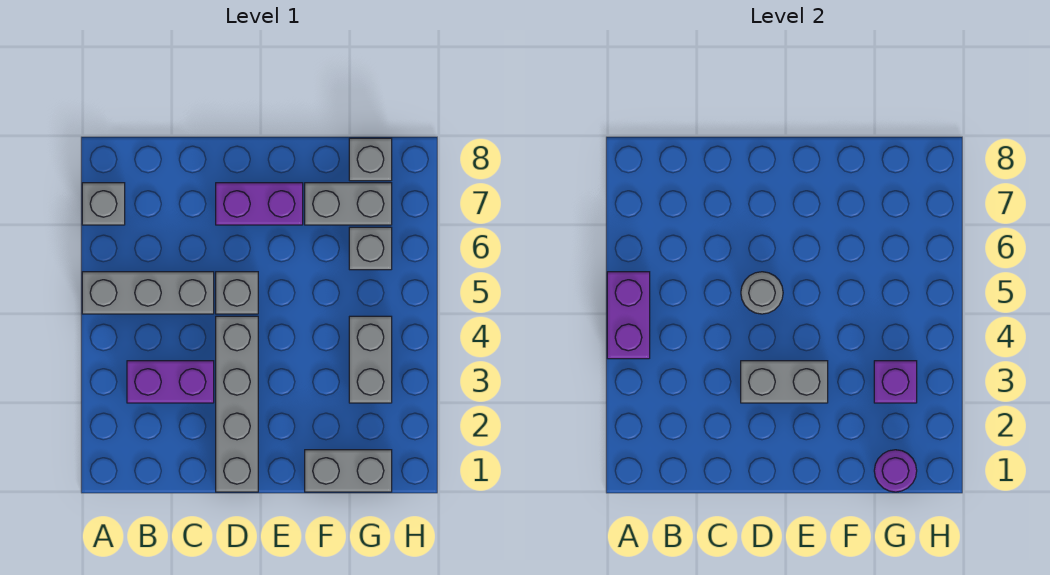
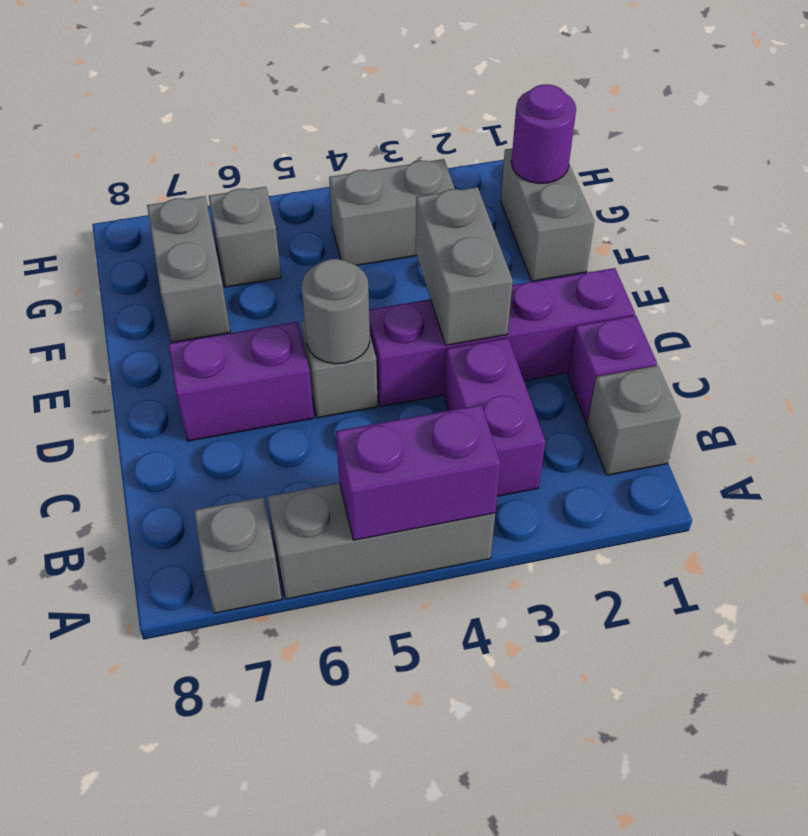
grey brick A5:C5 level 1 -> grey brick A4:A6 level 1
grey brick D1:D4 level 1 -> purple brick D1:D4 level 1
purple brick D7:E7 level 1 -> purple brick D6:D7 level 1
purple brick G3 level 2 -> purple brick C1 level 1
grey brick G8 level 1 -> grey brick B1 level 1

